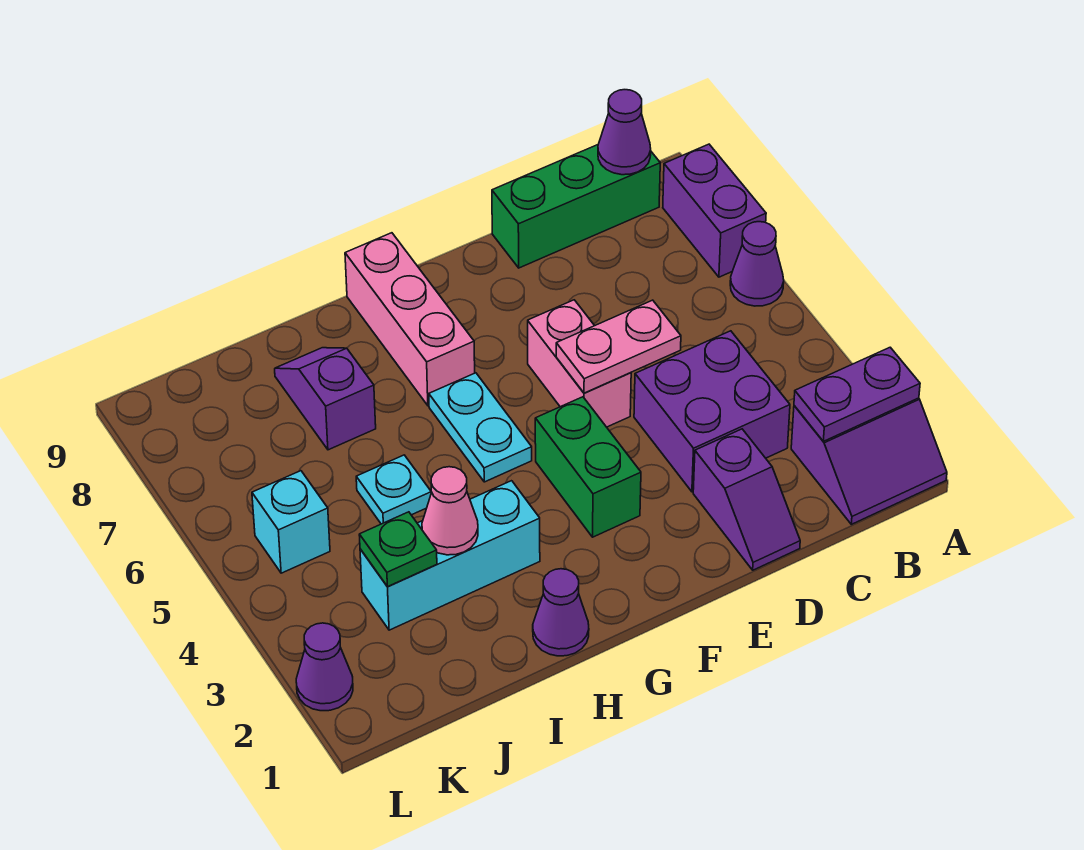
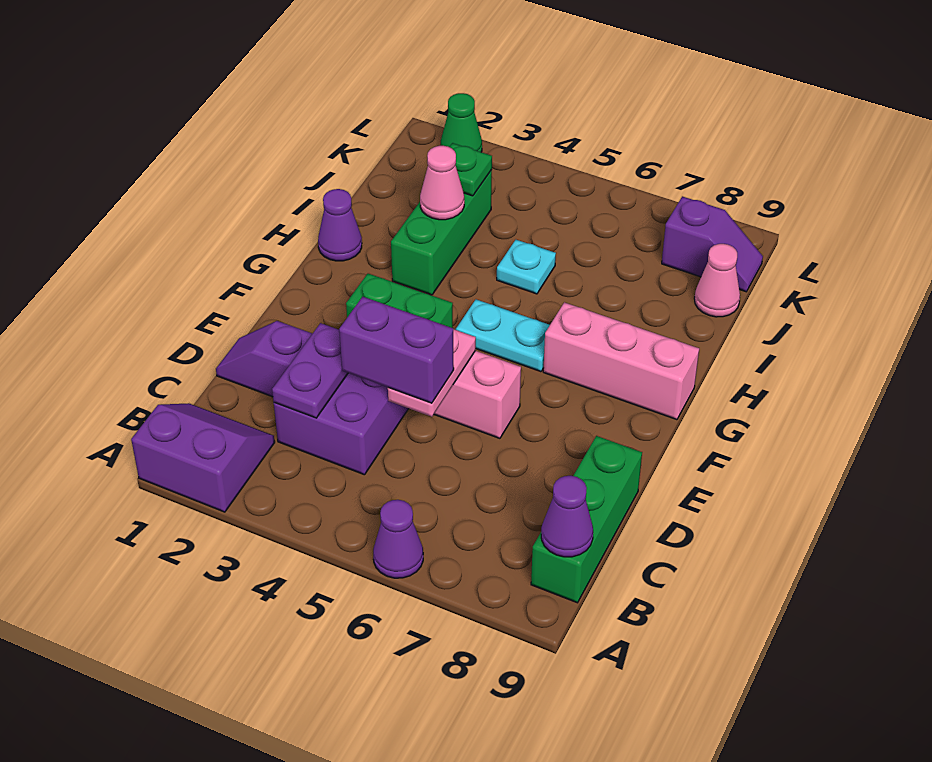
purple slope A1:B2 level 1 top 2 -> purple slope A1:B2 level 1 top A
purple plate A2:B2 level 2 -> purple plate C3:D3 level 2
purple brick A7:A8 level 1 -> purple brick D4:D5 level 3
cyan brick H3:J3 level 1 -> green brick H3:J3 level 1
purple slope I7:I8 level 1 top 7 -> purple slope K8:K9 level 1 top 8
none -> pink cone J9 level 1
cyan brick K5 level 1 -> none
purple cone L2 level 1 -> green cone L2 level 1

